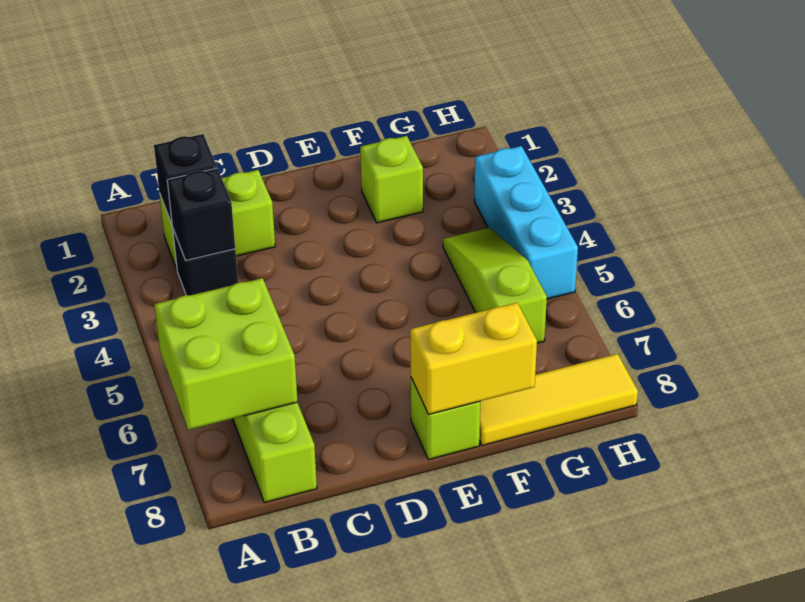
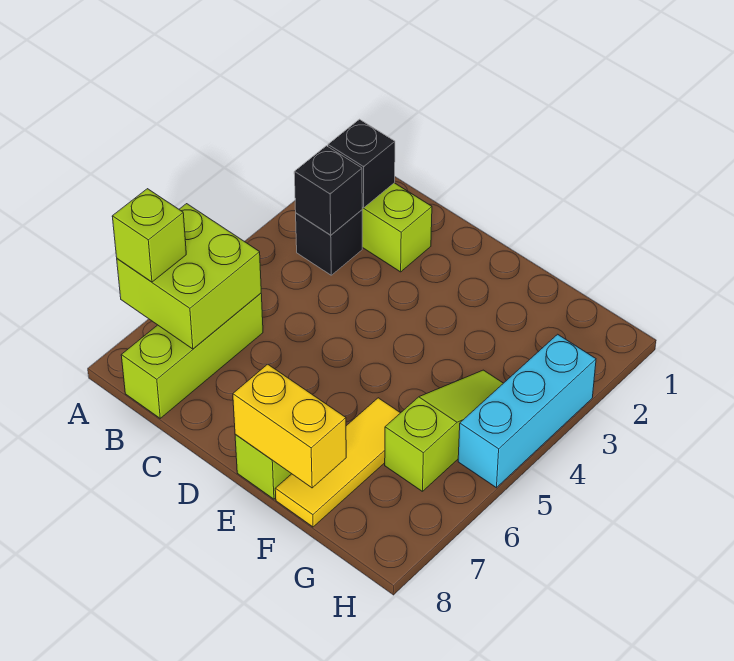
lime brick F2 level 1 -> lime brick A7 level 3
yellow tile F8:H8 level 1 -> yellow tile F6:F8 level 1

